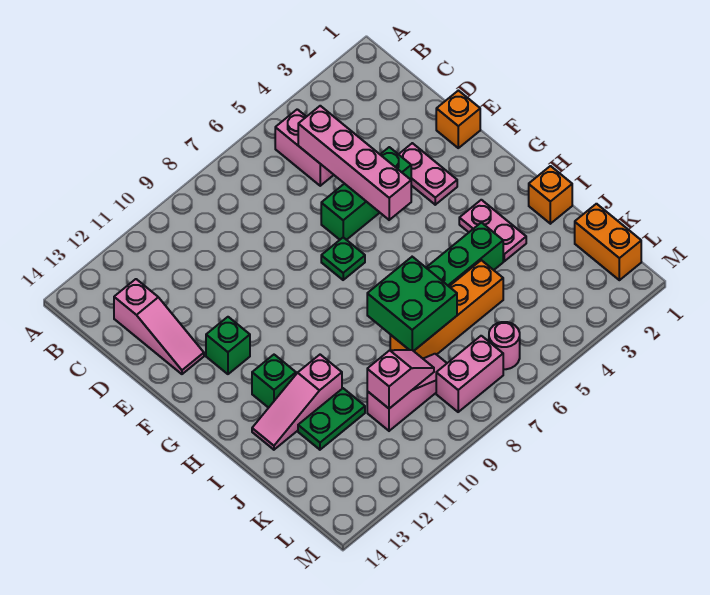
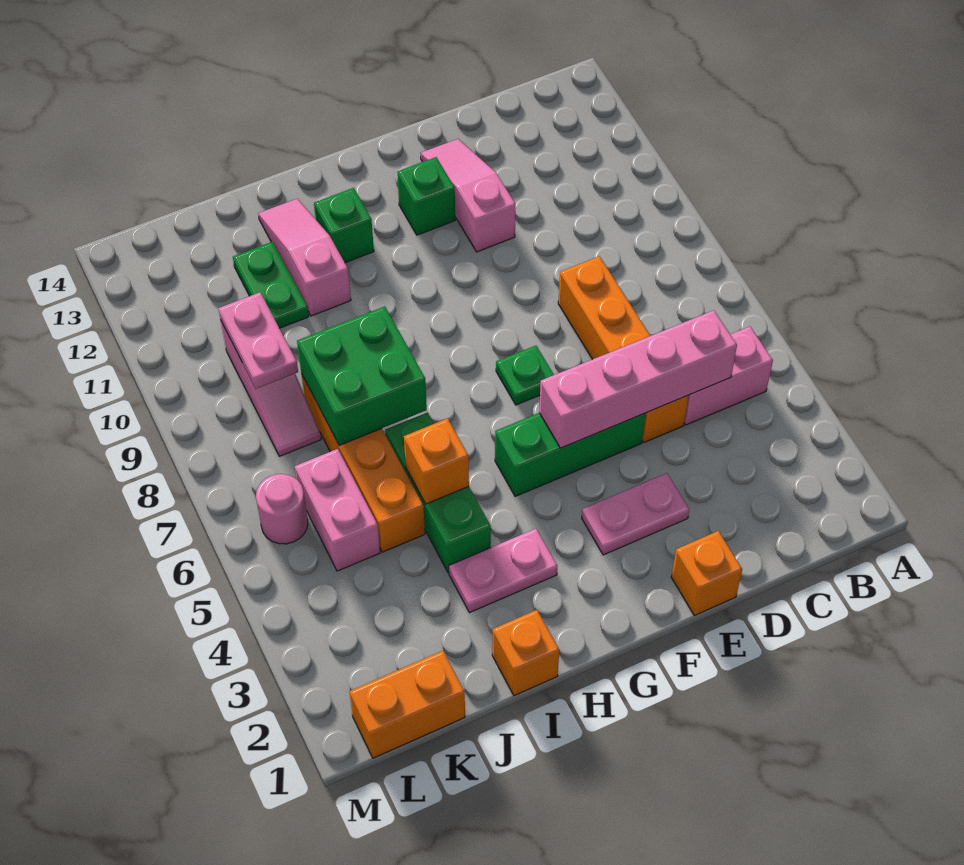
pink slope C13:E13 level 1 top C -> pink slope E11:E13 level 1 top 11
none -> orange brick D5:D8 level 1
green brick E4:E6 level 1 -> green brick E5:G5 level 1
none -> orange brick I5 level 2
pink slope K9:K10 level 2 top 10 -> pink plate K9:K10 level 2
pink brick L7:L8 level 1 -> pink brick K5:K6 level 1

